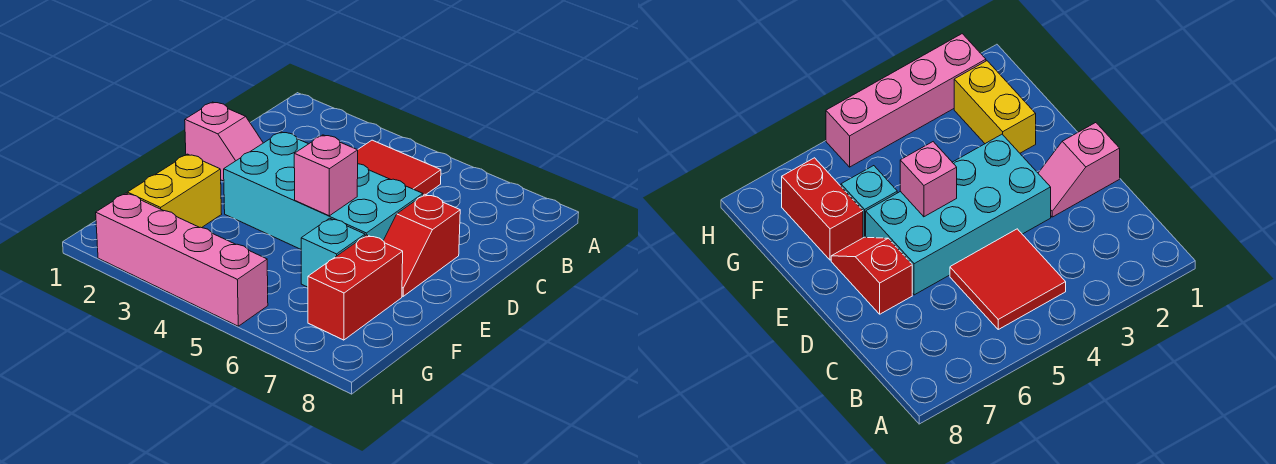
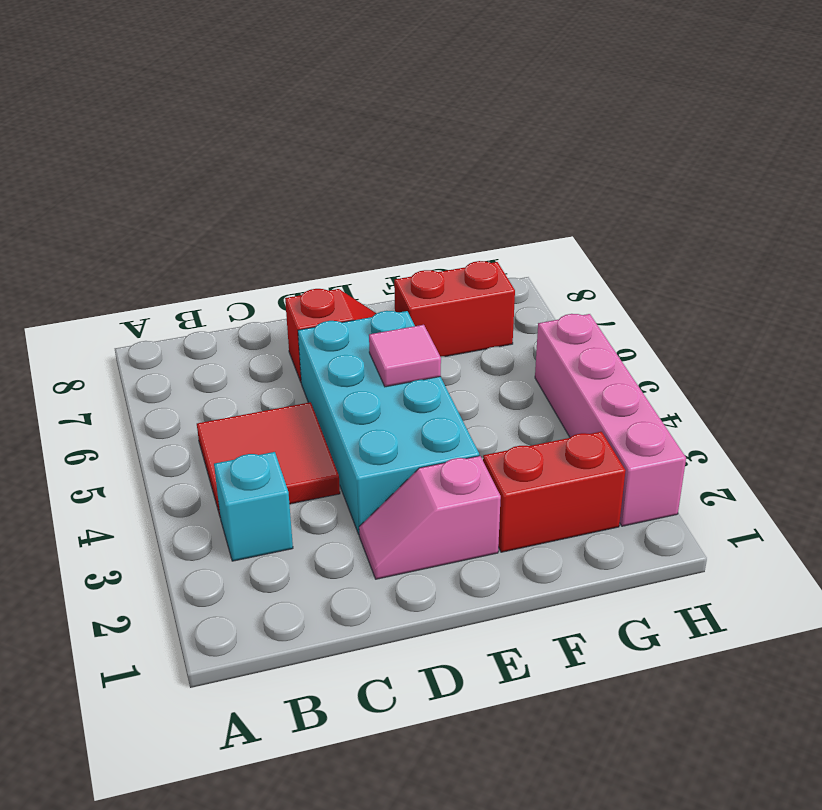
pink slope D1:D2 level 1 top 1 -> pink slope D2:E2 level 1 top E
pink brick E5 level 2 -> pink tile E5 level 2
yellow brick F2:G2 level 1 -> red brick F2:G2 level 1
cyan brick F6 level 1 -> cyan brick B3 level 1

